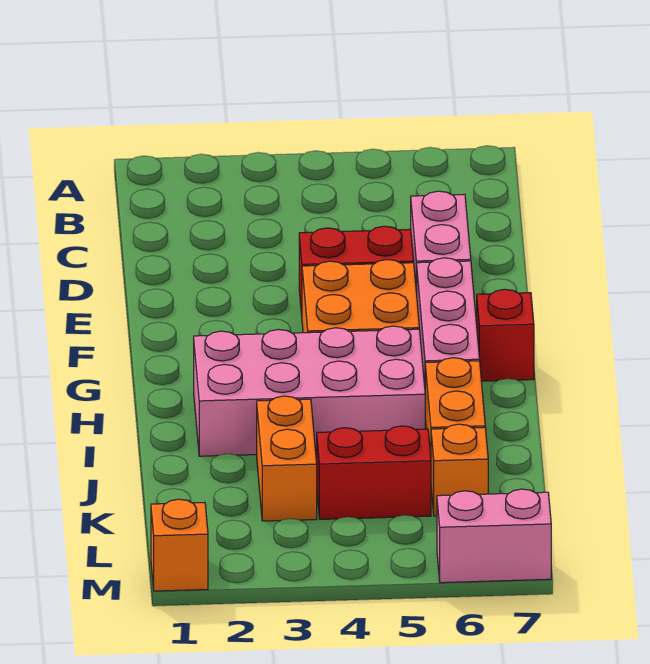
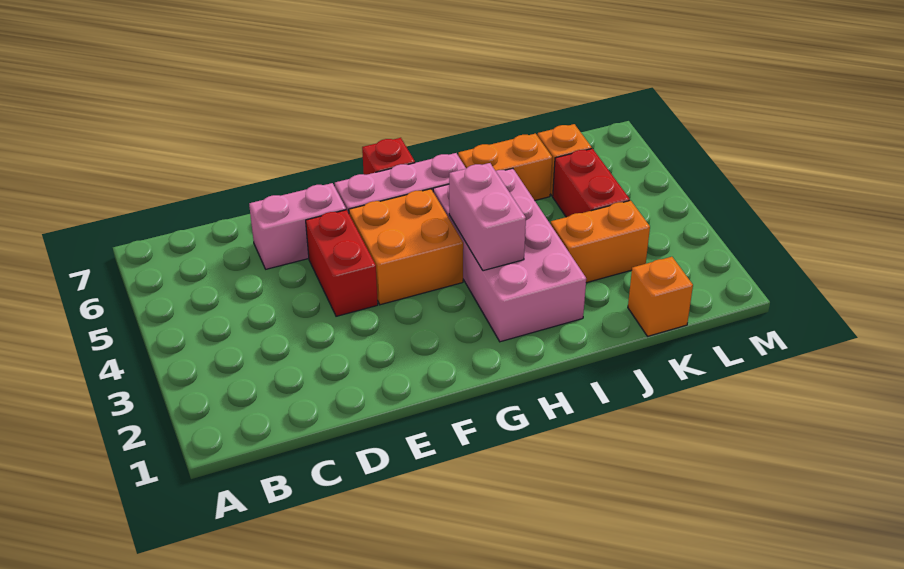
orange brick M1 level 1 -> orange brick K1 level 1
pink brick M6:M7 level 1 -> pink brick H3:H4 level 2

